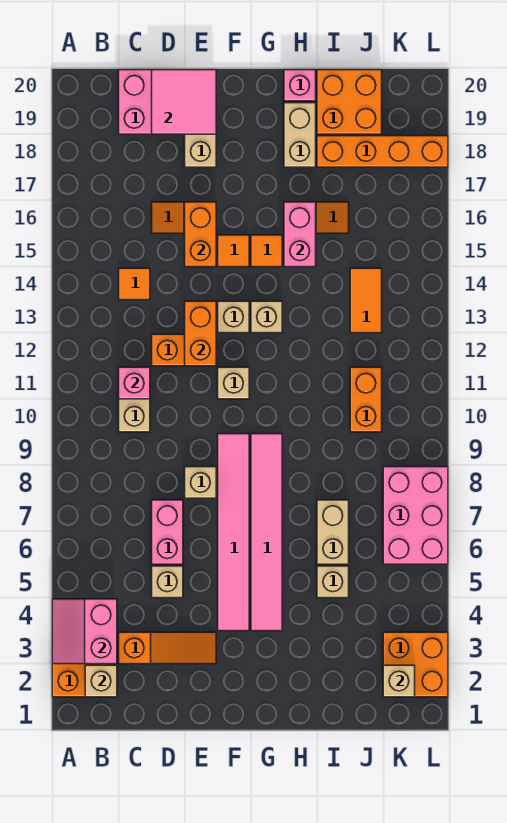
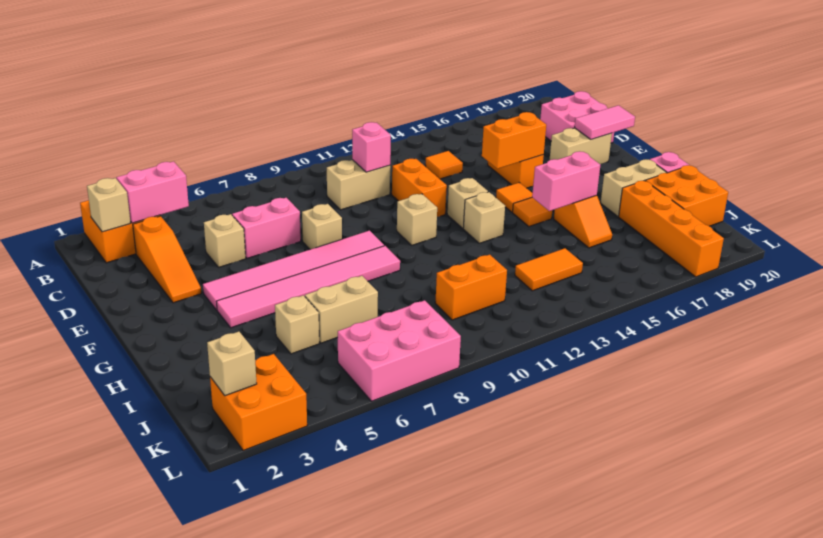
pink tile D19:E20 level 2 -> pink tile E19:E20 level 2
orange brick E12:E13 level 2 -> none

